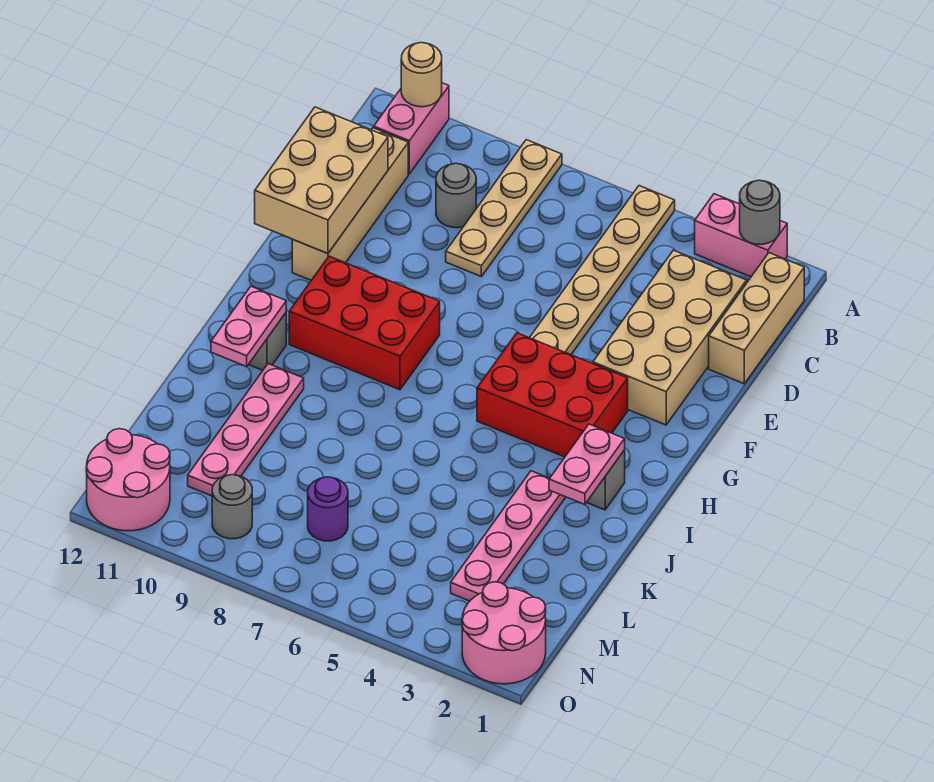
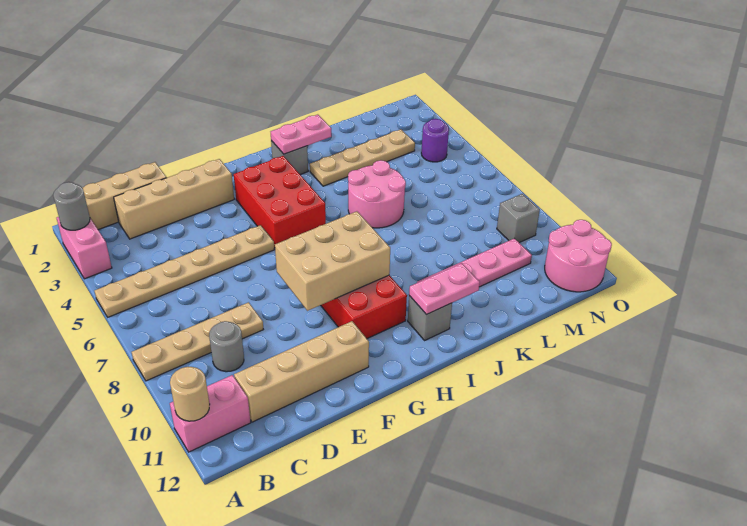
tan brick C2:F3 level 1 -> tan brick C2:F2 level 1
tan brick D11:F12 level 2 -> tan brick F8:H9 level 2
pink plate J3:M3 level 1 -> tan plate J3:M3 level 1
purple round brick M7 level 1 -> purple round brick N4 level 1
pink round brick N1:O2 level 1 -> pink round brick J5:K6 level 1
grey round brick N9 level 1 -> grey brick N9 level 1

